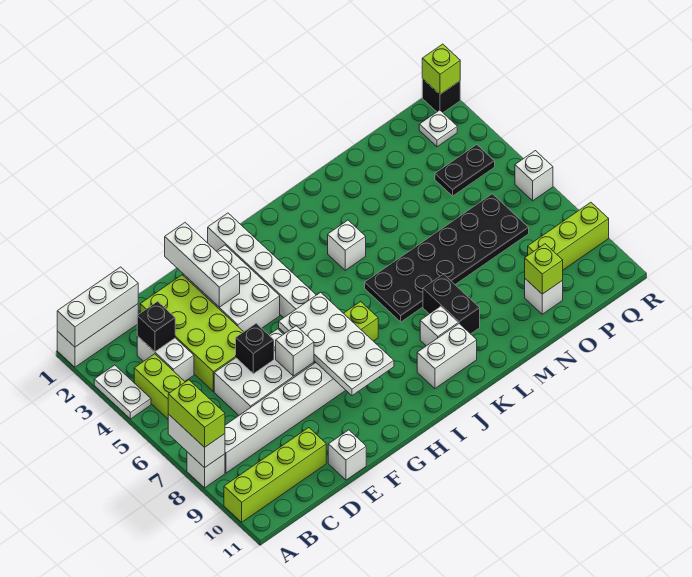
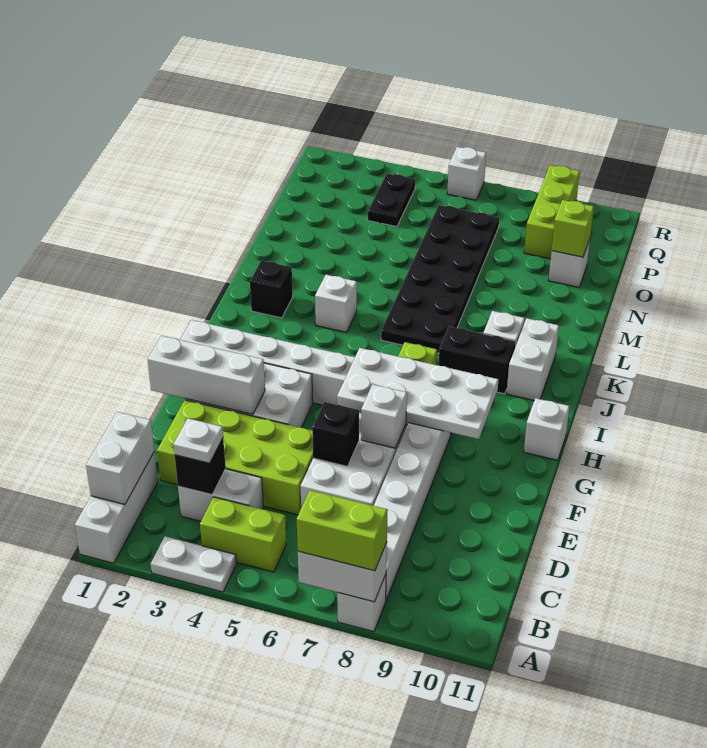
white brick A1:C1 level 2 -> white brick B1:C1 level 2
lime brick A10:D10 level 1 -> none
white brick E11 level 1 -> white brick H11 level 1
black brick L8:L9 level 1 -> black brick J8:J9 level 1
white plate Q2 level 1 -> white plate C3 level 3
black brick R1 level 1 -> black brick K2 level 1
lime brick R1 level 2 -> none

